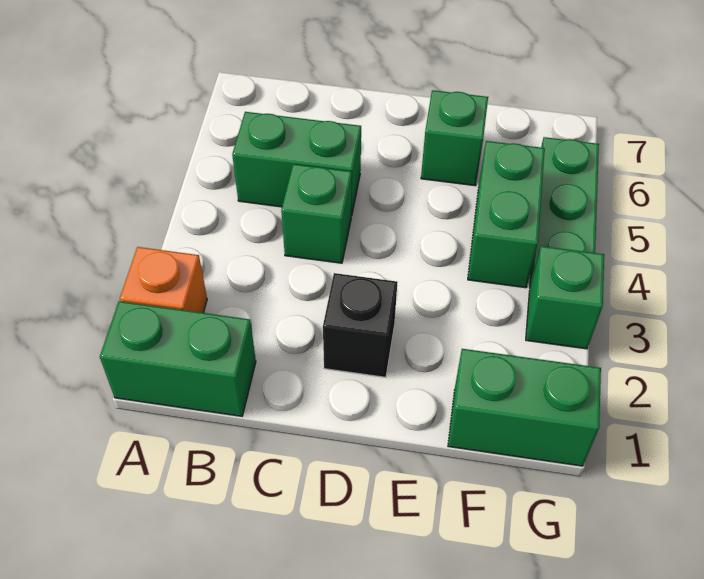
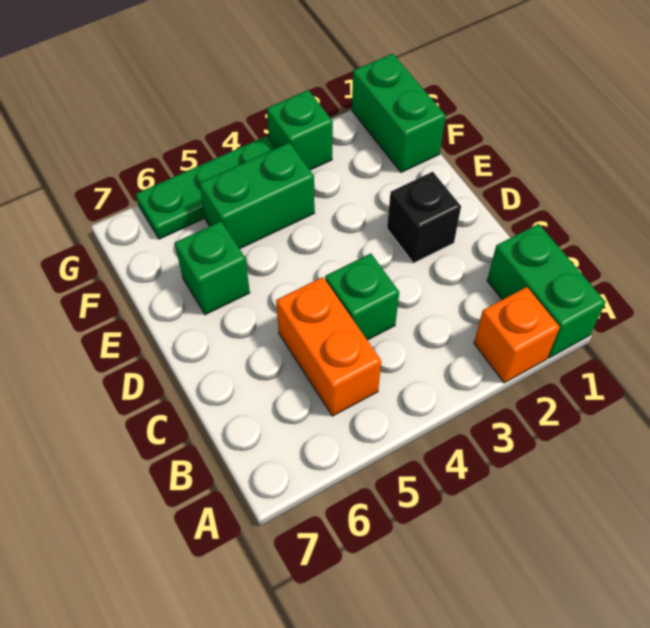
green brick B5:C5 level 1 -> orange brick B5:C5 level 1

